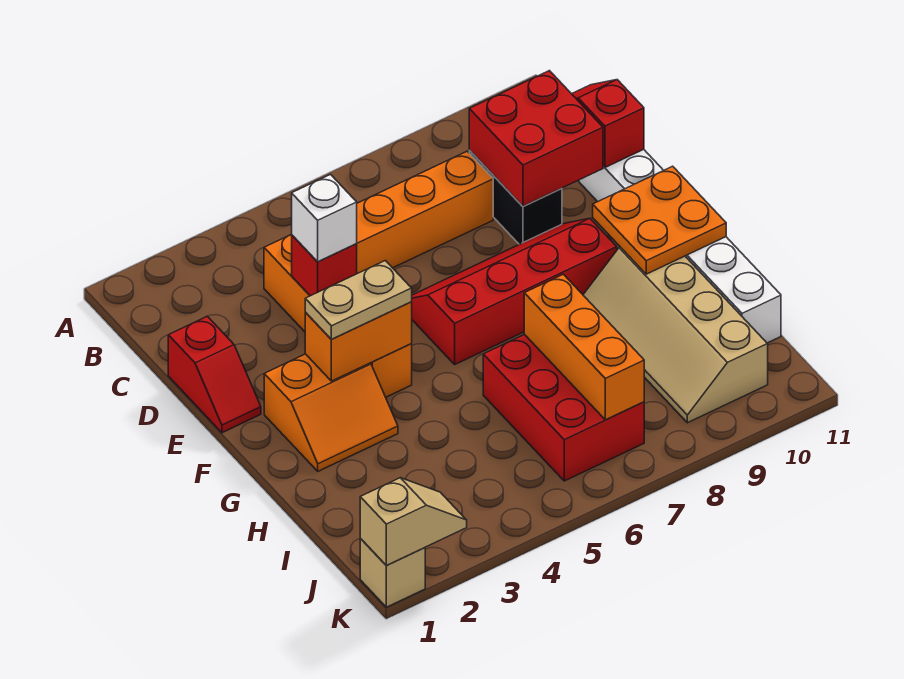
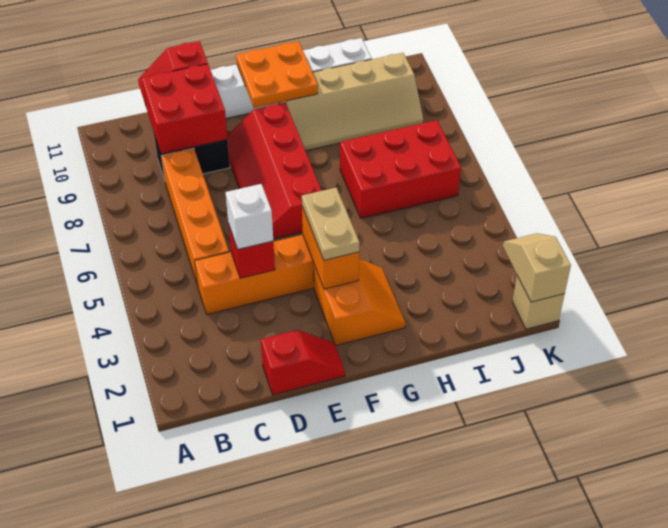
orange brick H7:J7 level 2 -> none

